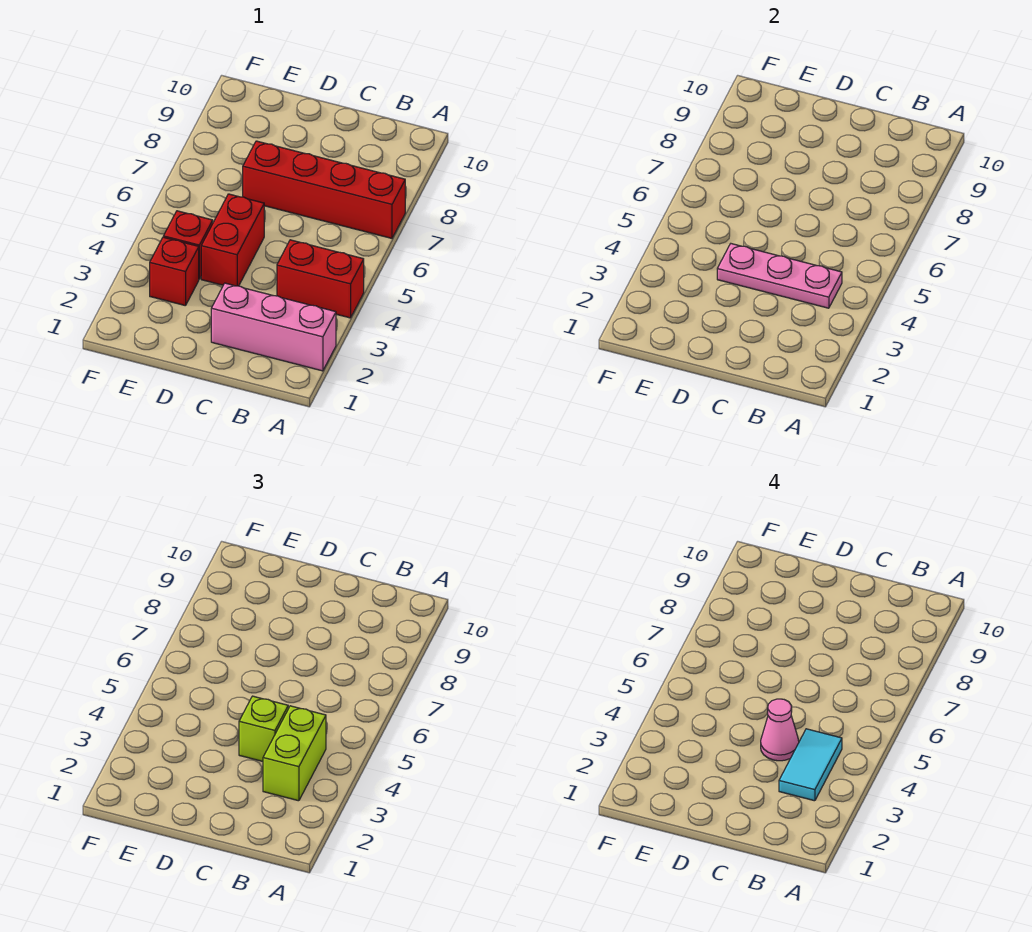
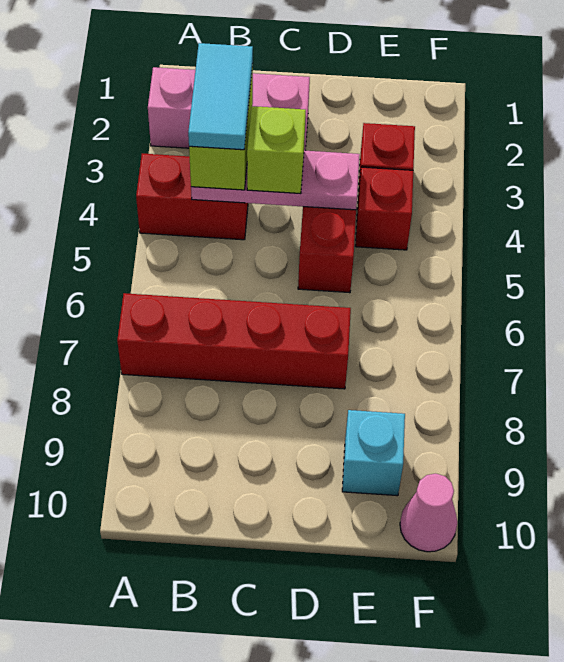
pink cone C4 level 4 -> pink cone F10 level 1
none -> cyan brick E9 level 1

